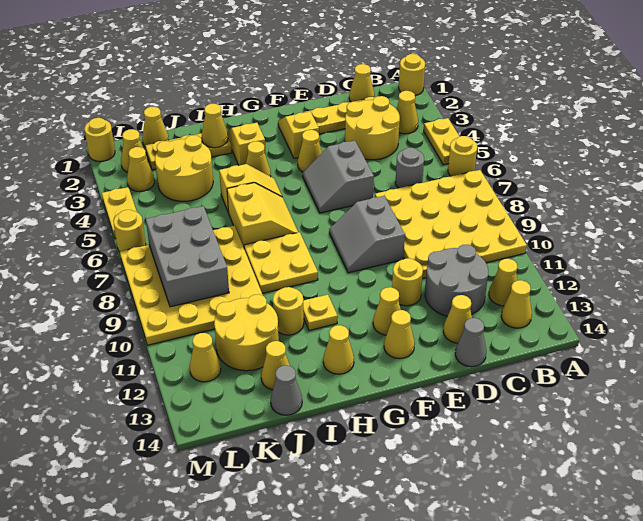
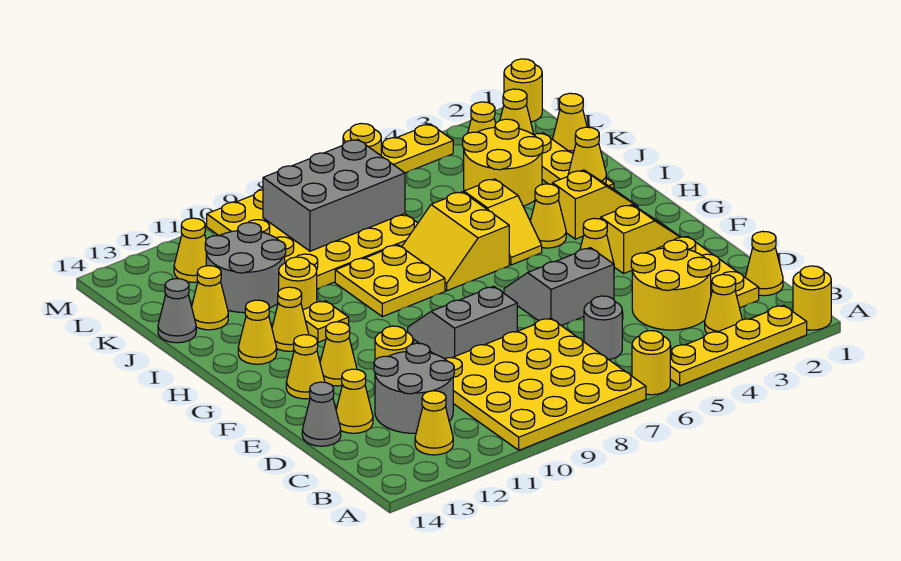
yellow plate A4:A5 level 1 -> yellow plate A2:A5 level 1
yellow cone B13 level 1 -> yellow cone H12 level 1
yellow slope H6:I7 level 1 top I -> yellow slope H6:I7 level 1 top 6
yellow round brick J11:K12 level 1 -> grey round brick J11:K12 level 1

